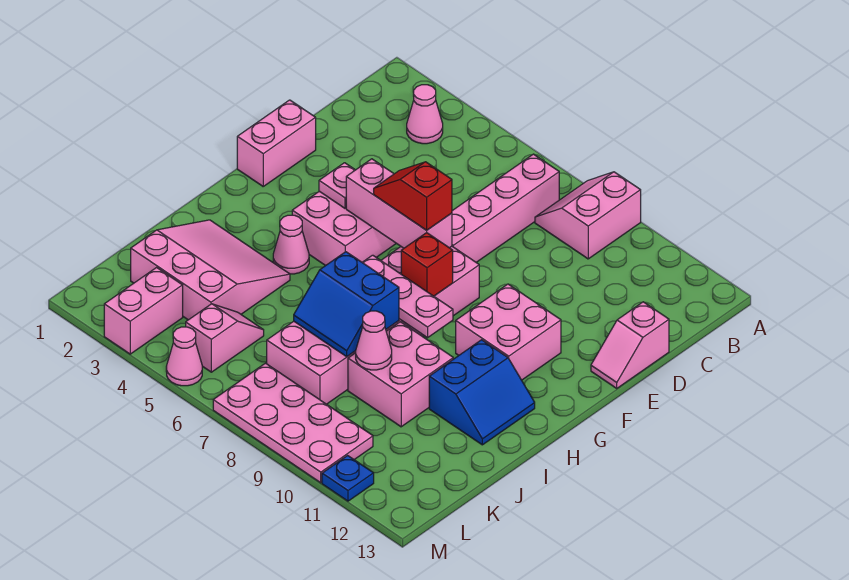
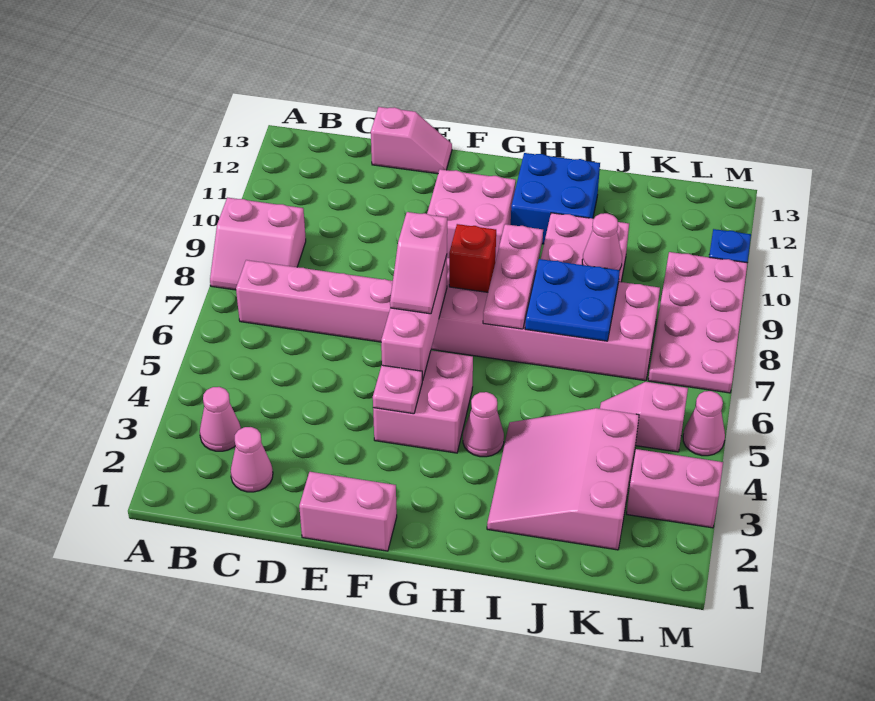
none -> pink cone C2 level 1
red slope F6:F7 level 3 top 7 -> pink slope F6:F7 level 3 top 7
blue slope H11:I12 level 1 top 11 -> blue brick H11:I12 level 1
blue slope I7:J8 level 2 top I -> blue plate I7:J8 level 2

